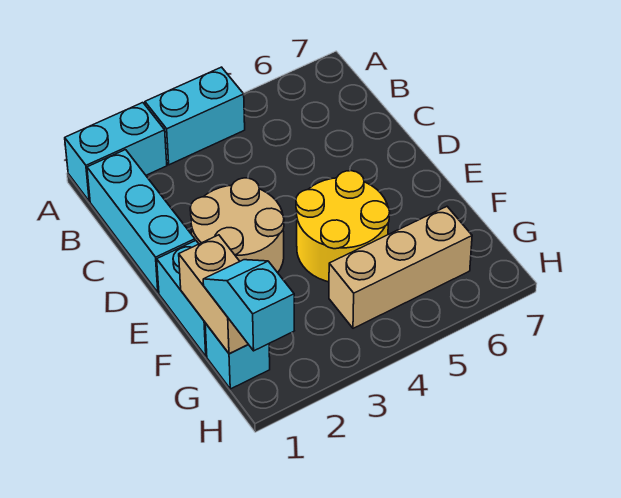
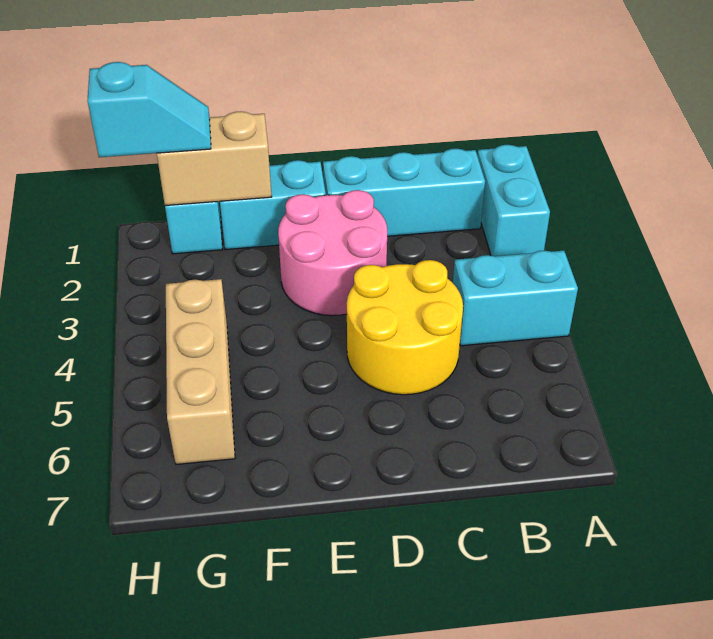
cyan brick A3:A4 level 1 -> cyan brick A4:B4 level 1
tan round brick D2:E3 level 1 -> pink round brick D2:E3 level 1
yellow round brick E4:F5 level 1 -> yellow round brick C4:D5 level 1

